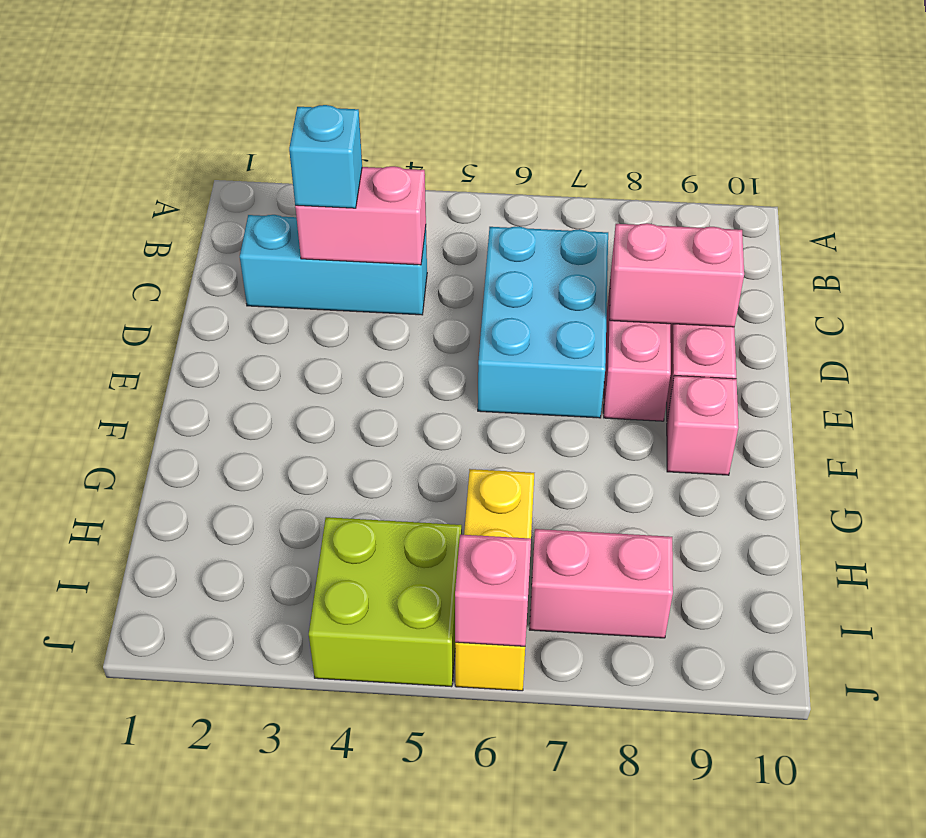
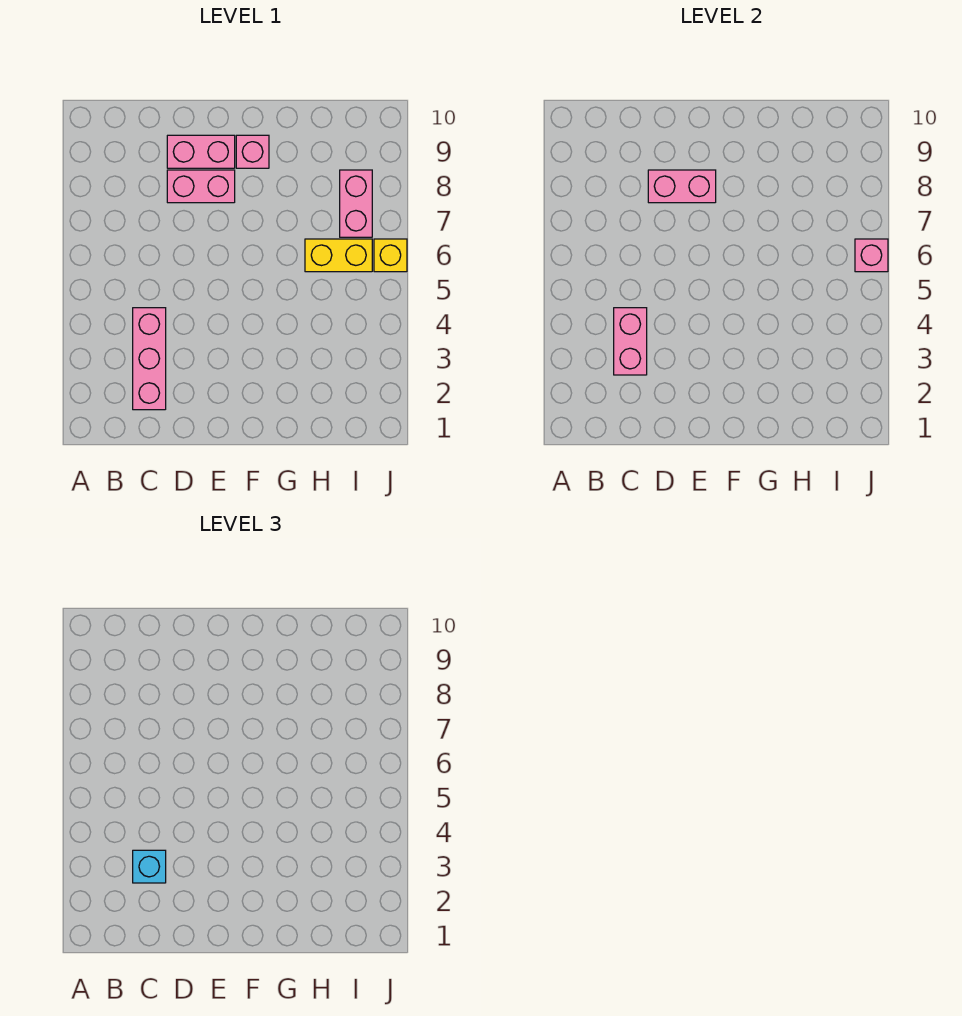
cyan brick C2:C4 level 1 -> pink brick C2:C4 level 1
cyan brick C6:E7 level 1 -> none
pink brick D8:D9 level 2 -> pink brick D8:E8 level 2
lime brick I4:J5 level 1 -> none

